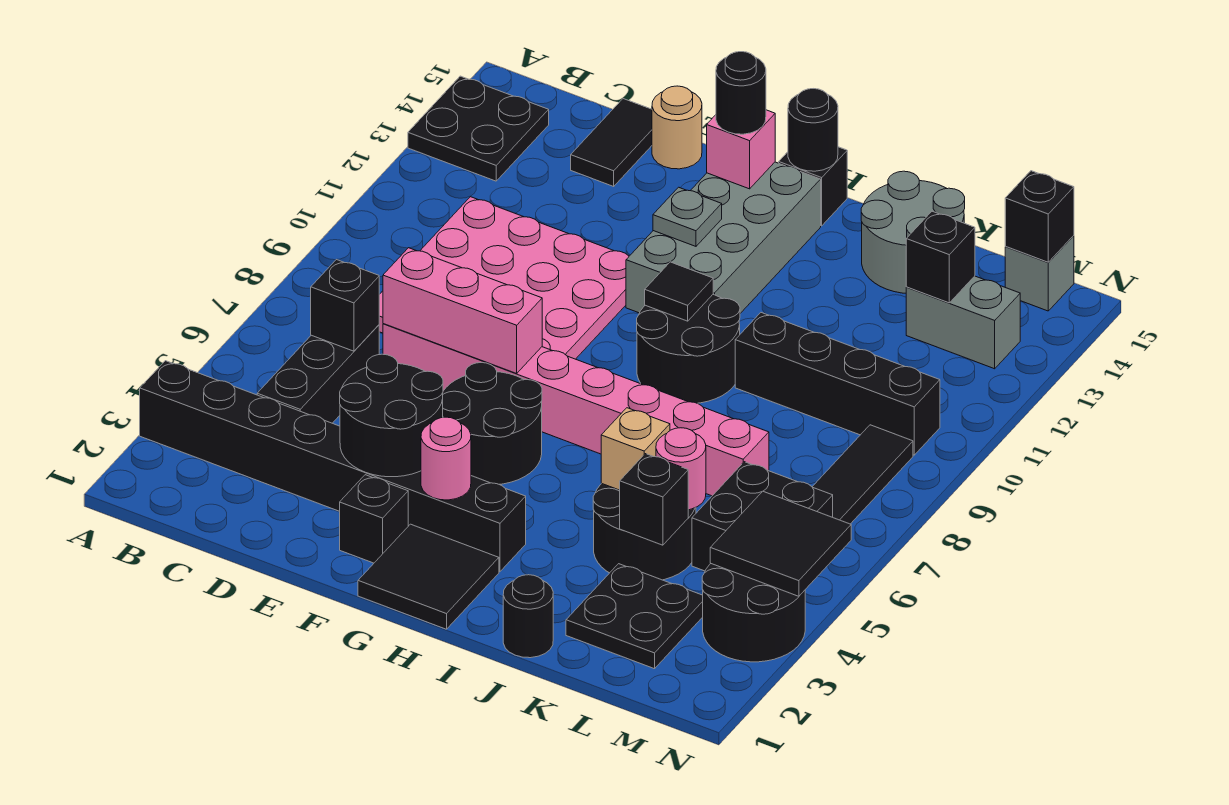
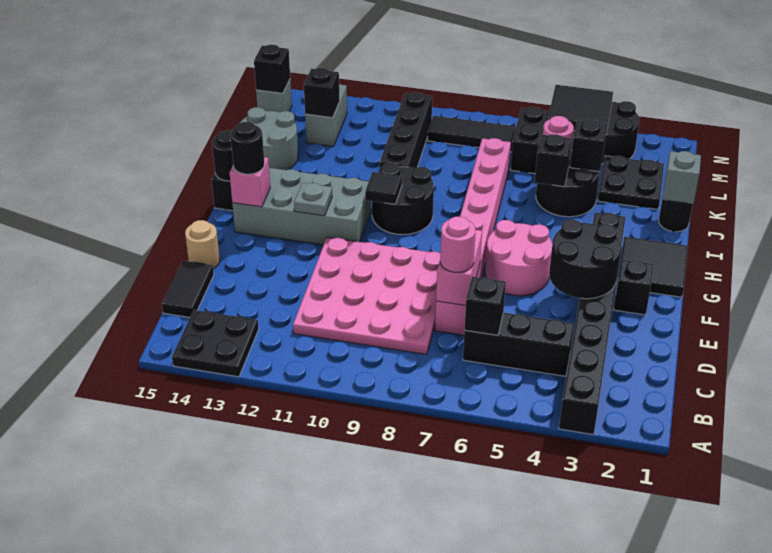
pink brick D7:F7 level 2 -> pink brick D7:E7 level 2
black tile D14:D15 level 1 -> black tile C15:D15 level 1
black round brick F5:G6 level 1 -> pink round brick F5:G6 level 1
pink round brick G3 level 2 -> pink round brick D7 level 3
none -> grey brick J1 level 2
tan brick J5 level 2 -> black brick J5 level 2

